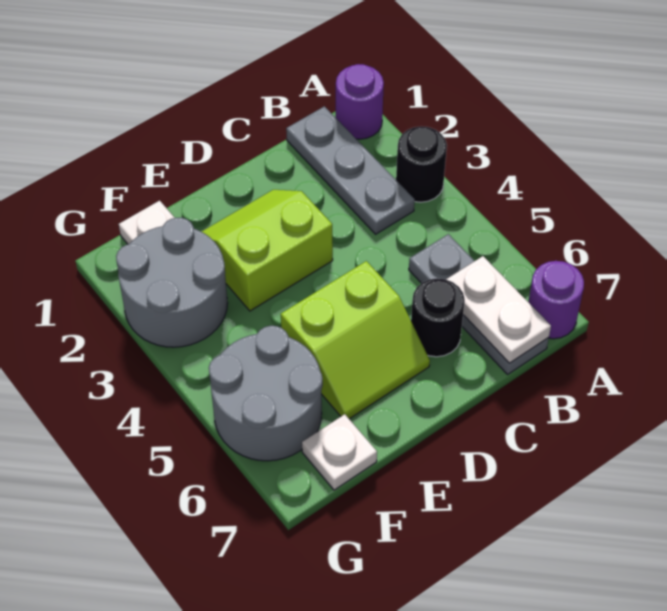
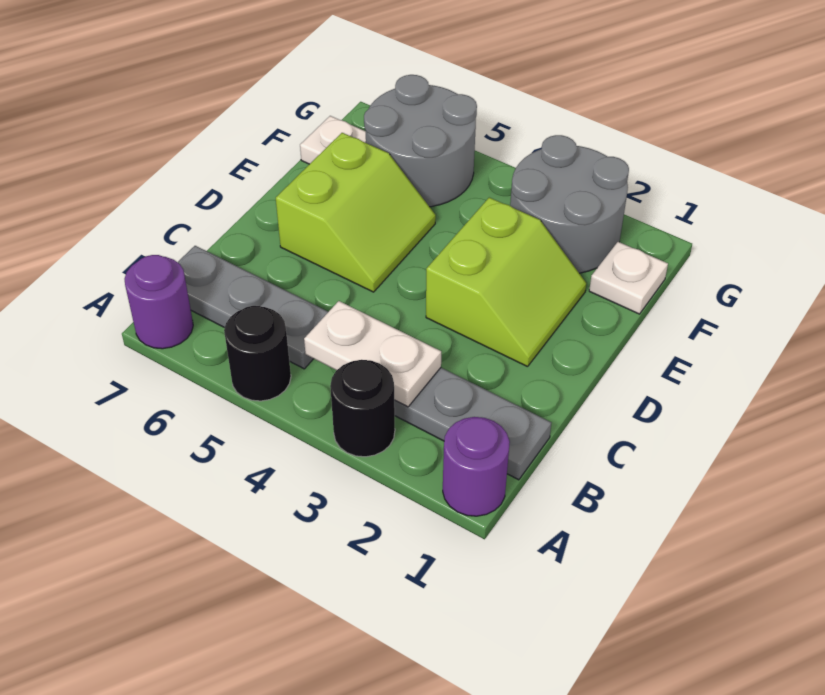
white plate B6:B7 level 2 -> white plate B3:B4 level 2
black round brick C6 level 1 -> black round brick A5 level 1
lime slope D5:E6 level 1 top 5 -> lime slope D5:E6 level 1 top 6

